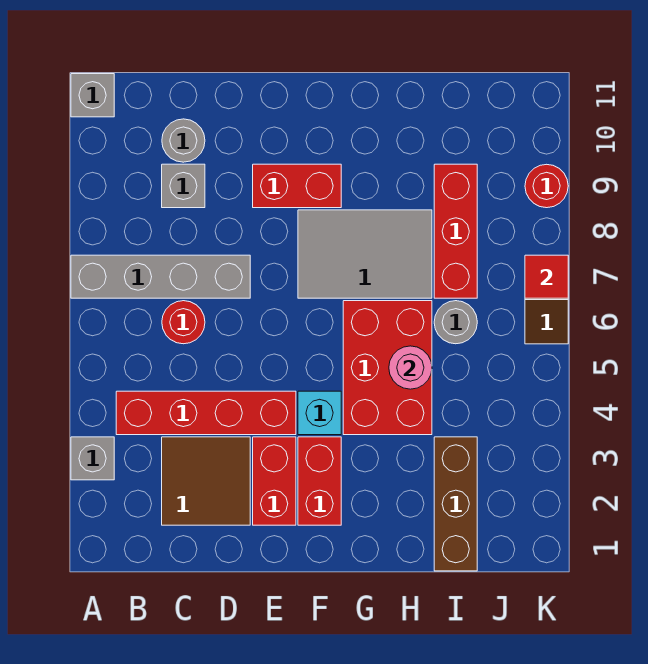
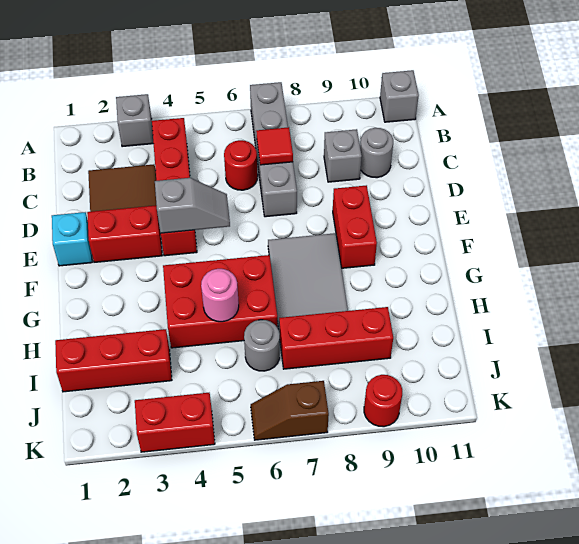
none -> grey slope E4:E5 level 2 top 4
red brick F2:F3 level 1 -> red brick K3:K4 level 1
cyan brick F4 level 1 -> cyan brick E1 level 1
brown brick I1:I3 level 1 -> red brick I1:I3 level 1
red tile K7 level 2 -> red tile C7 level 2

